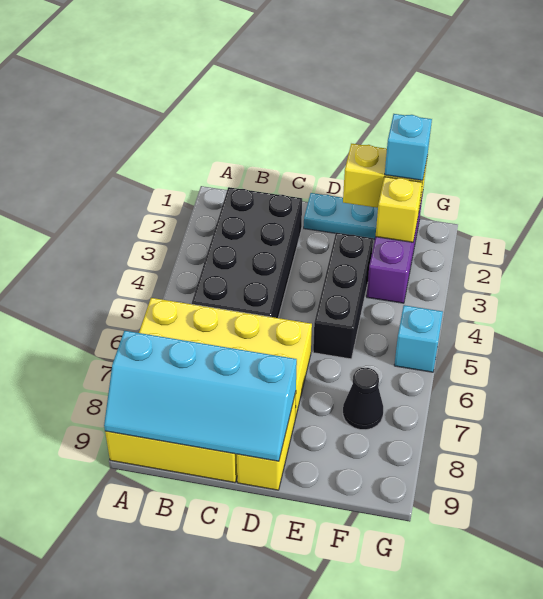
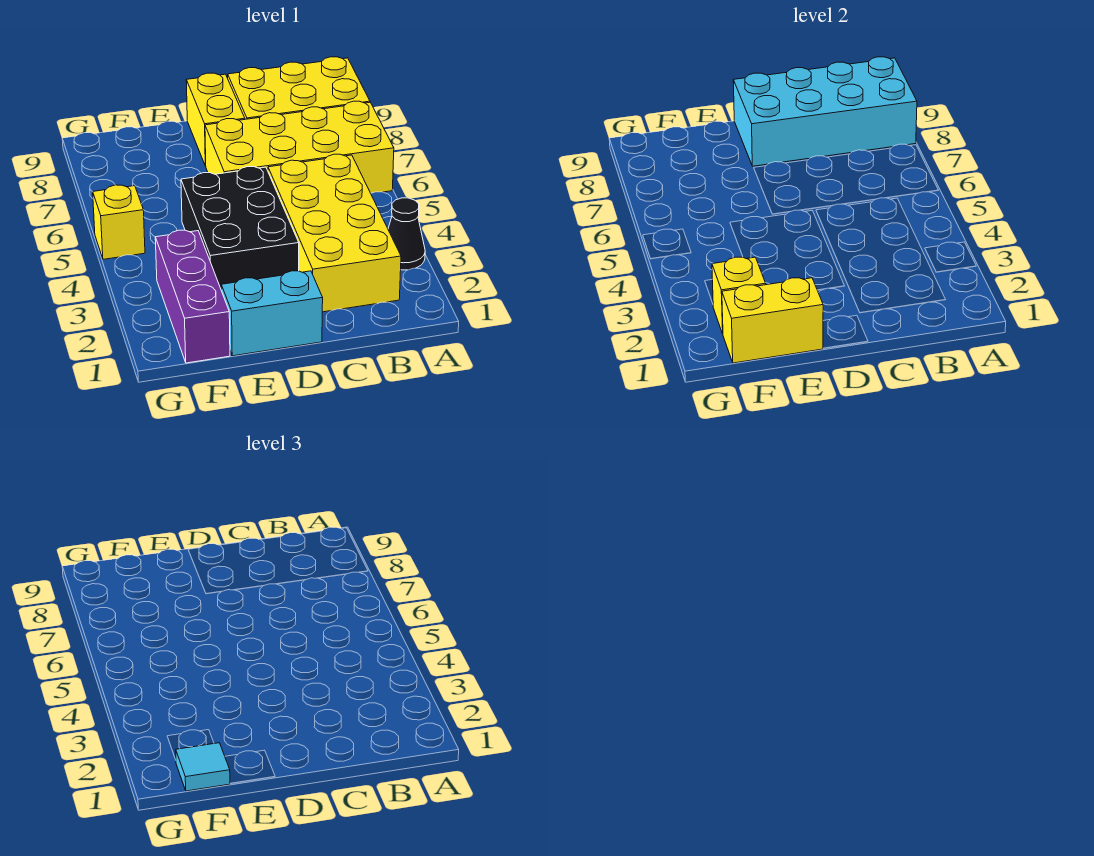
cyan slope A8:D9 level 2 top 8 -> cyan brick A8:D9 level 2
black brick B2:C5 level 1 -> yellow brick B2:C5 level 1
cyan plate D1:E1 level 1 -> cyan brick D1:E1 level 1
black brick E3:E5 level 1 -> black brick D3:E5 level 1
cyan brick F1 level 3 -> cyan tile F1 level 3
black cone F7 level 1 -> black cone A3 level 1
cyan brick G5 level 1 -> yellow brick G5 level 1

